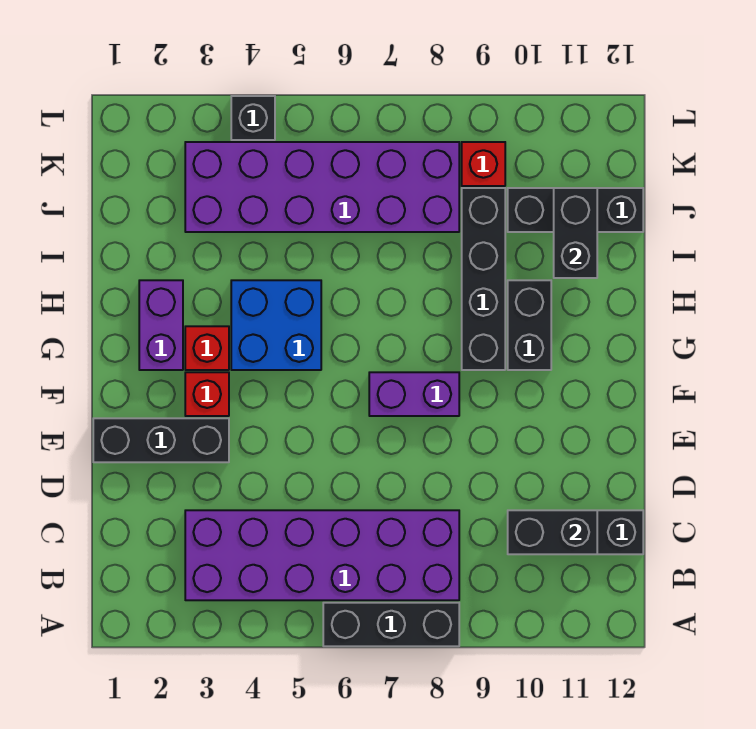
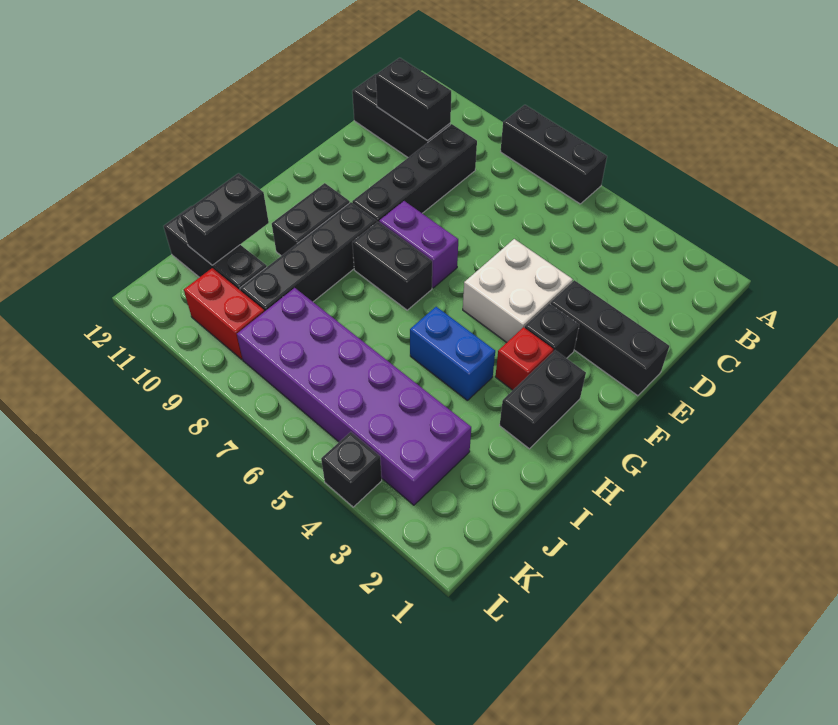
purple brick B3:C8 level 1 -> none
none -> black brick C9:F9 level 1
none -> white brick E4:F5 level 1
red brick F3 level 1 -> black brick F3 level 1
purple brick G2:H2 level 1 -> black brick G2:H2 level 1
blue brick G4:H5 level 1 -> blue brick H4:H5 level 1
none -> black brick G7:G8 level 1
red brick K9 level 1 -> red brick K9:K10 level 1

